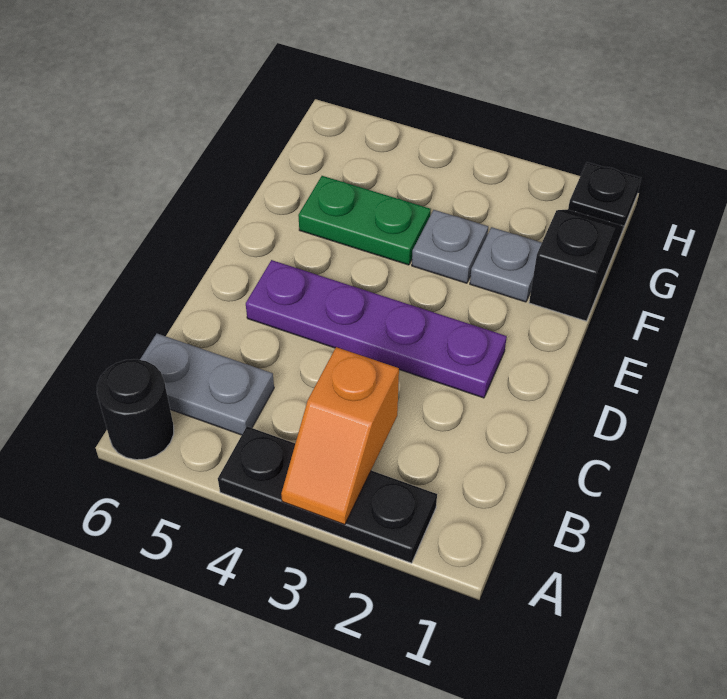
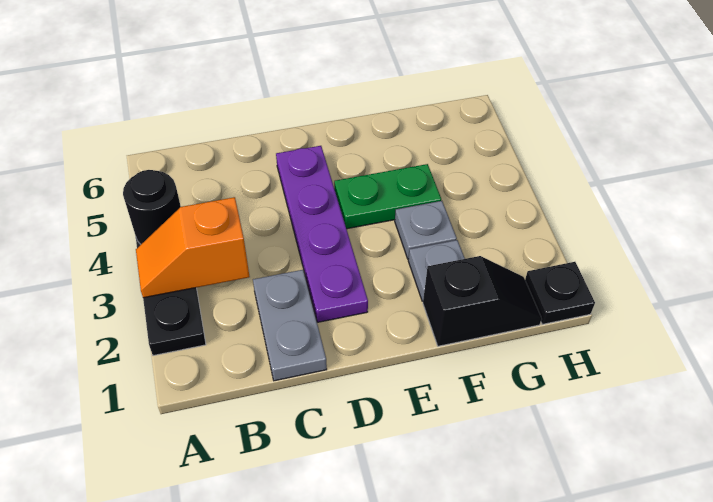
black round brick A6 level 1 -> black round brick A4 level 2
grey plate B5:B6 level 1 -> grey plate C1:C2 level 1
green plate F4:F5 level 1 -> green plate E4:F4 level 1

